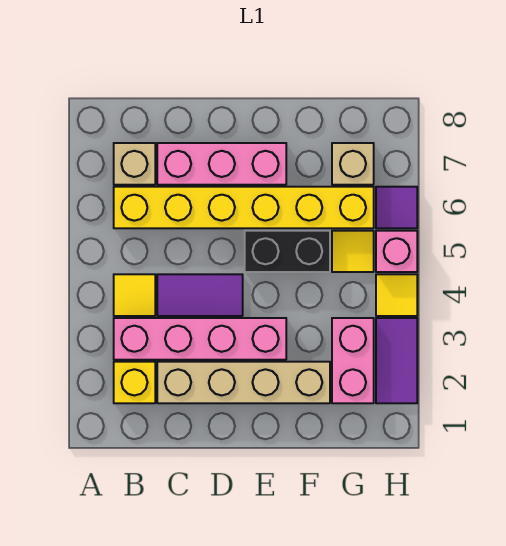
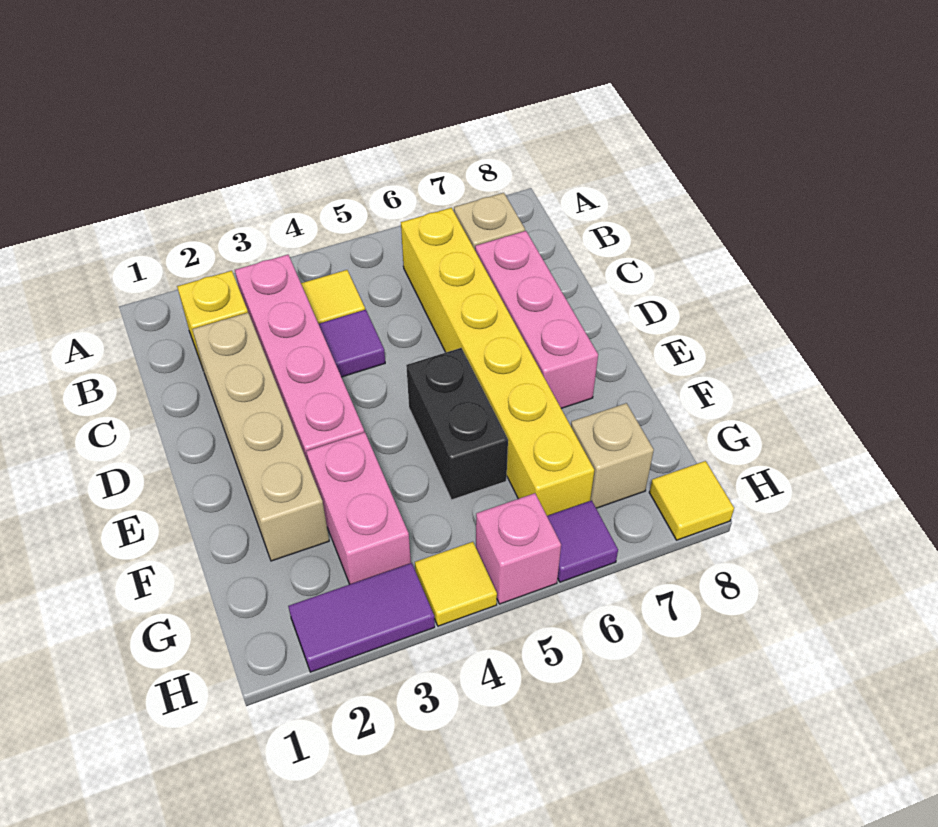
purple tile C4:D4 level 1 -> purple tile C4 level 1
pink brick G2:G3 level 1 -> pink brick F3:G3 level 1
yellow tile G5 level 1 -> yellow tile H8 level 1

